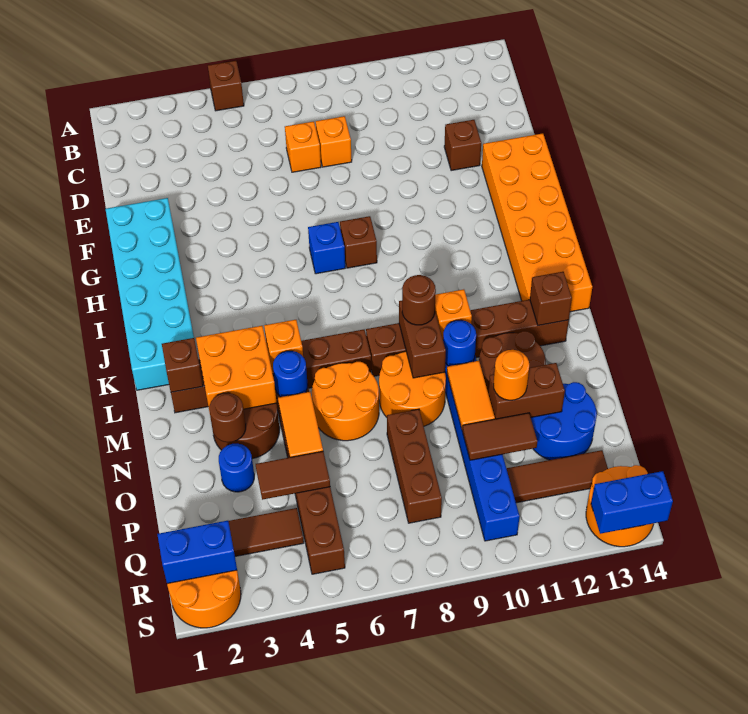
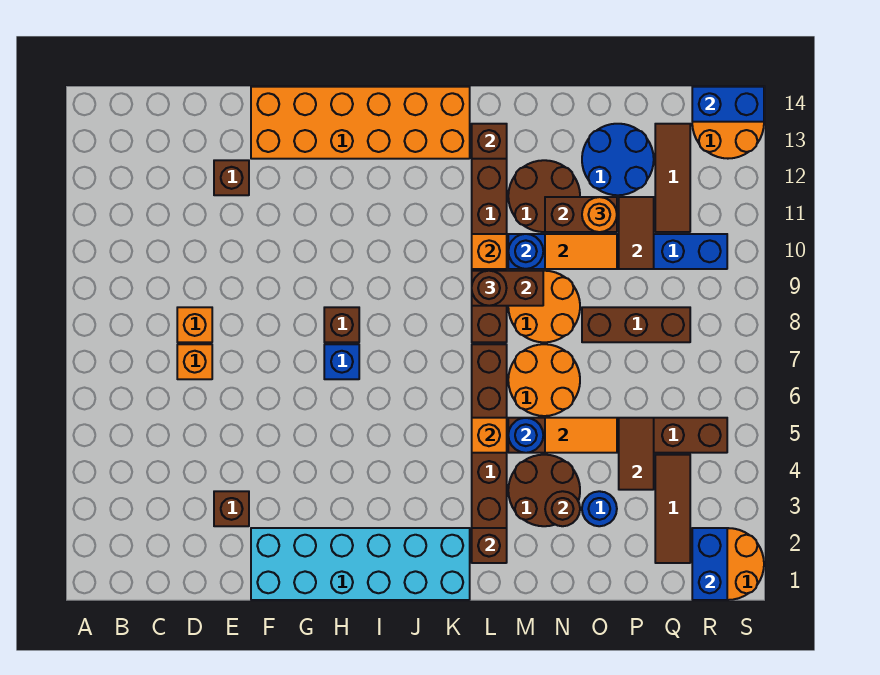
brown brick A5 level 1 -> brown brick E3 level 1
orange brick L3:M4 level 2 -> none
brown brick O11:O12 level 2 -> brown brick N11:O11 level 2
blue brick S13:S14 level 2 -> blue brick R14:S14 level 2

